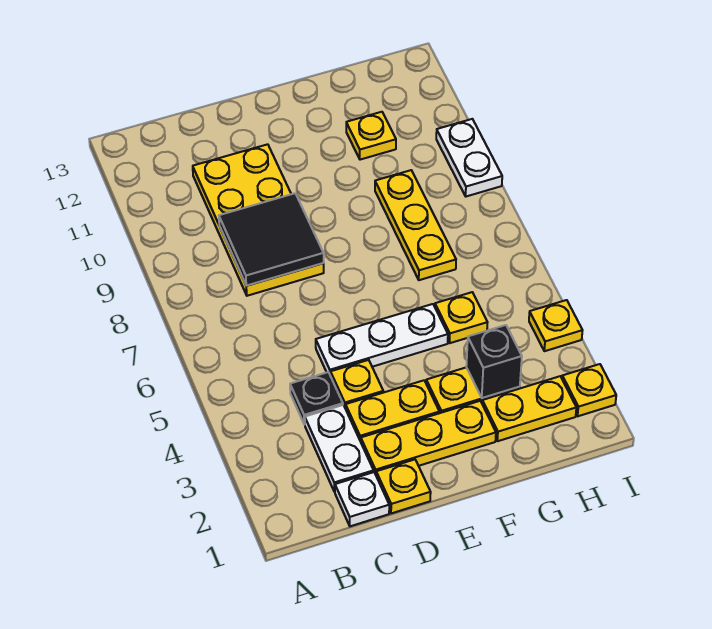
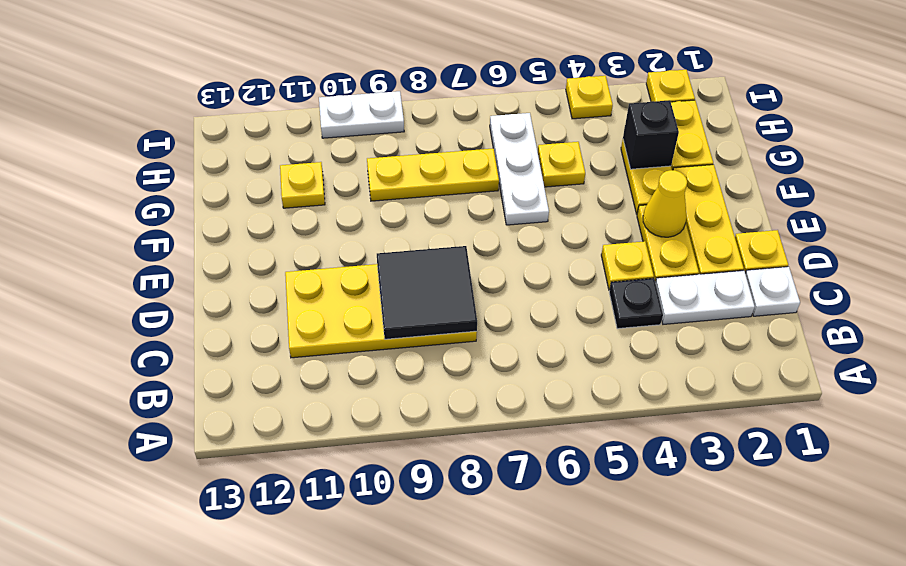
white plate D5:F5 level 1 -> white plate F6:H6 level 1
none -> yellow cone E3 level 2

